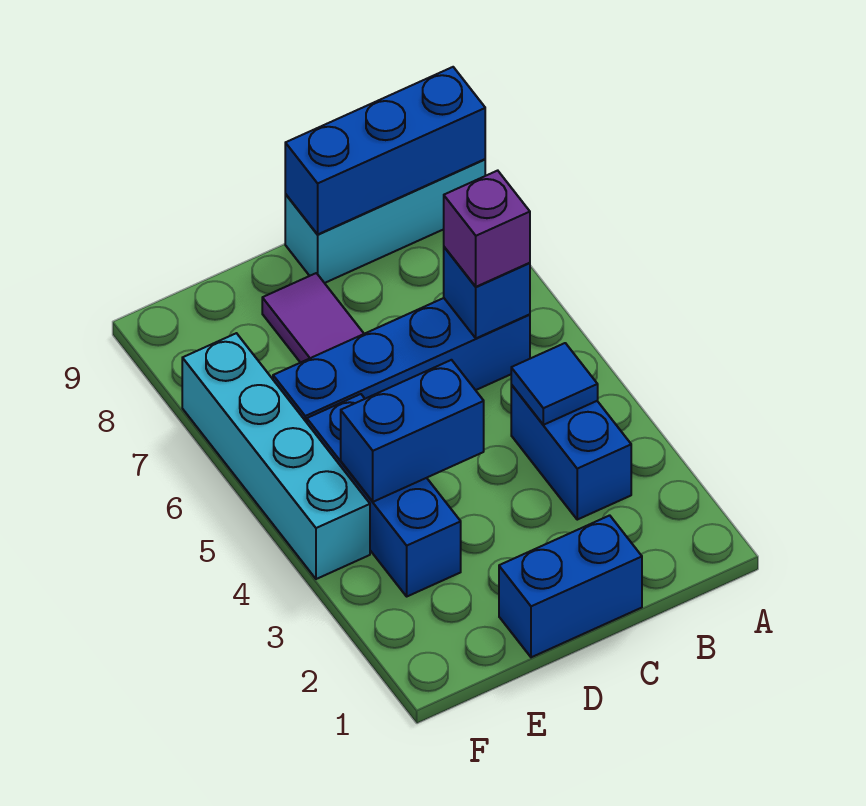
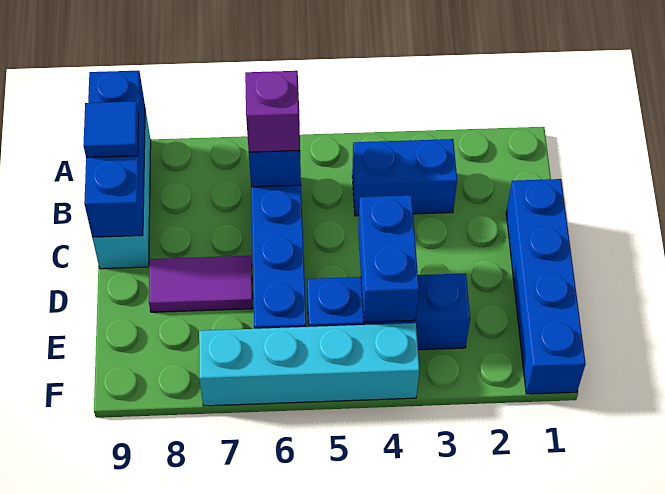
blue tile B4 level 2 -> blue tile B9 level 3
blue brick C1:D1 level 1 -> blue brick C1:F1 level 1

